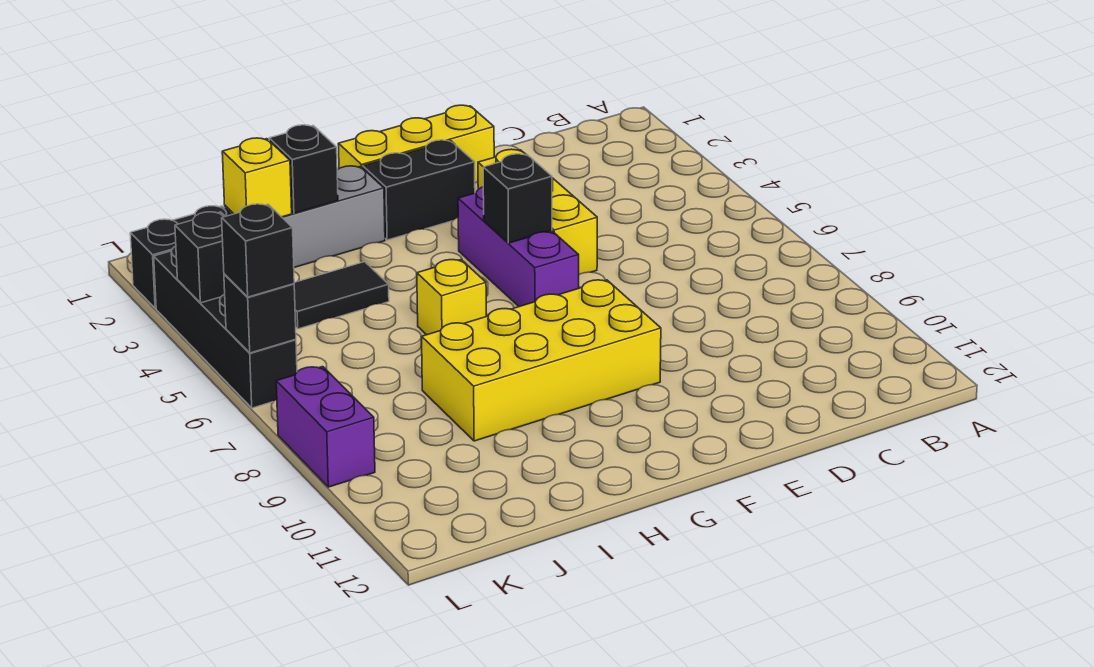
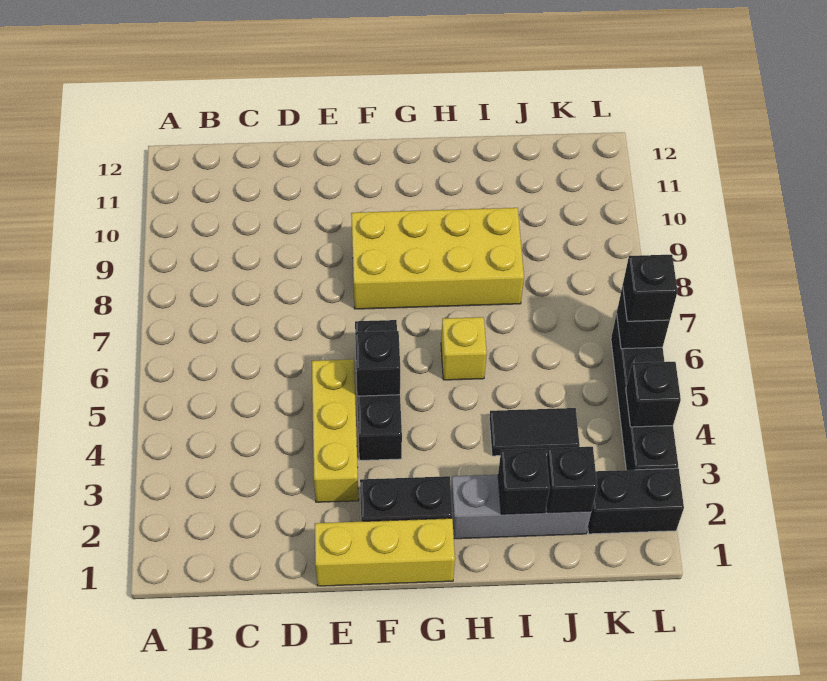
purple brick F4:F6 level 1 -> black brick F4:F6 level 1
yellow brick J2 level 2 -> black brick J2 level 2
purple brick L8:L9 level 1 -> none

